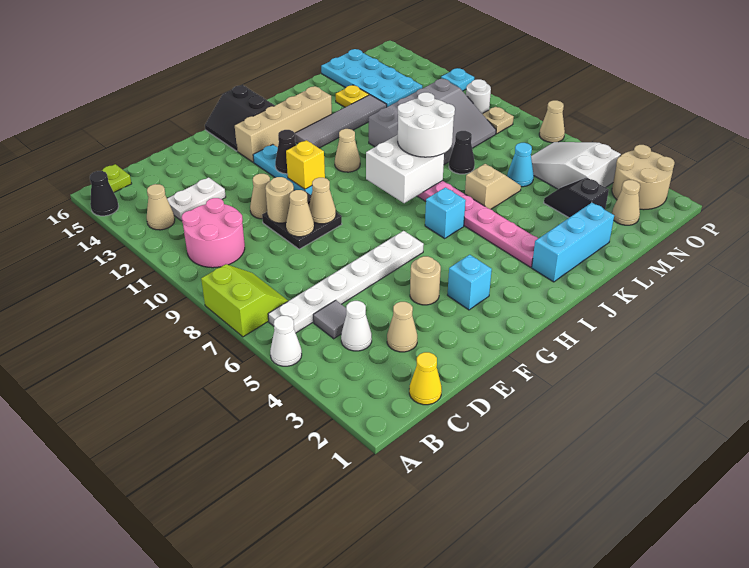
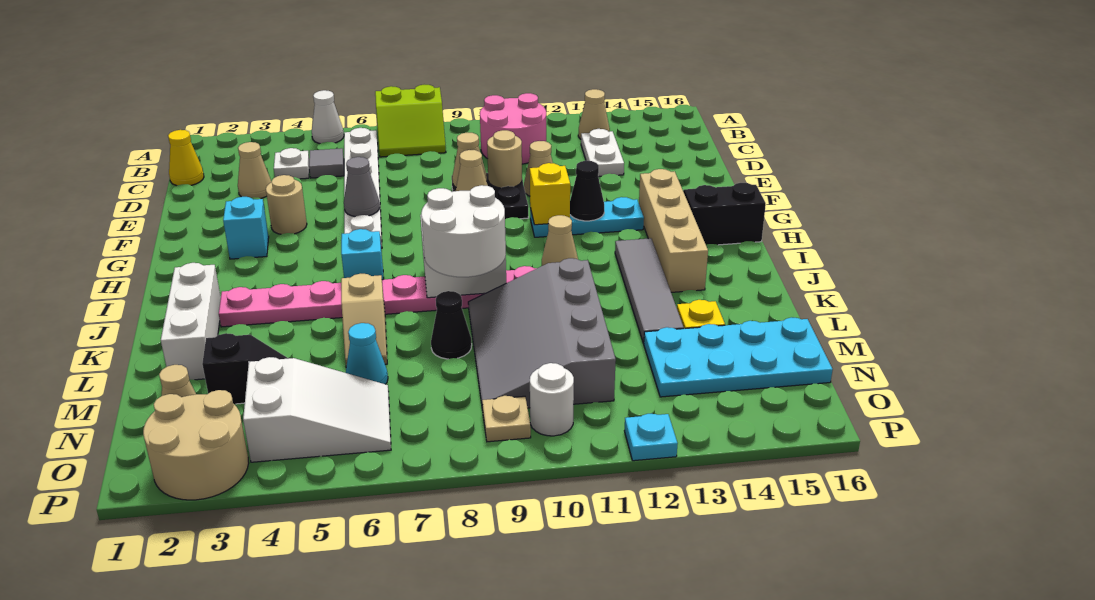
black cone A15 level 1 -> none
lime plate B16 level 1 -> none
white cone C4 level 1 -> white plate C4 level 1
none -> grey cone F6 level 2
cyan brick J2:L2 level 1 -> white brick J2:L2 level 1
tan cone P7 level 1 -> none

